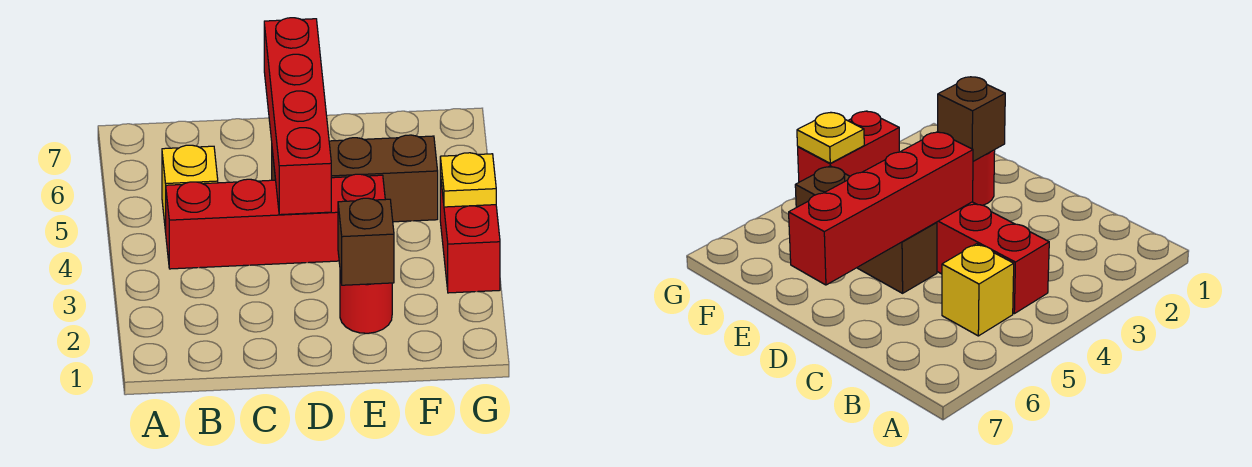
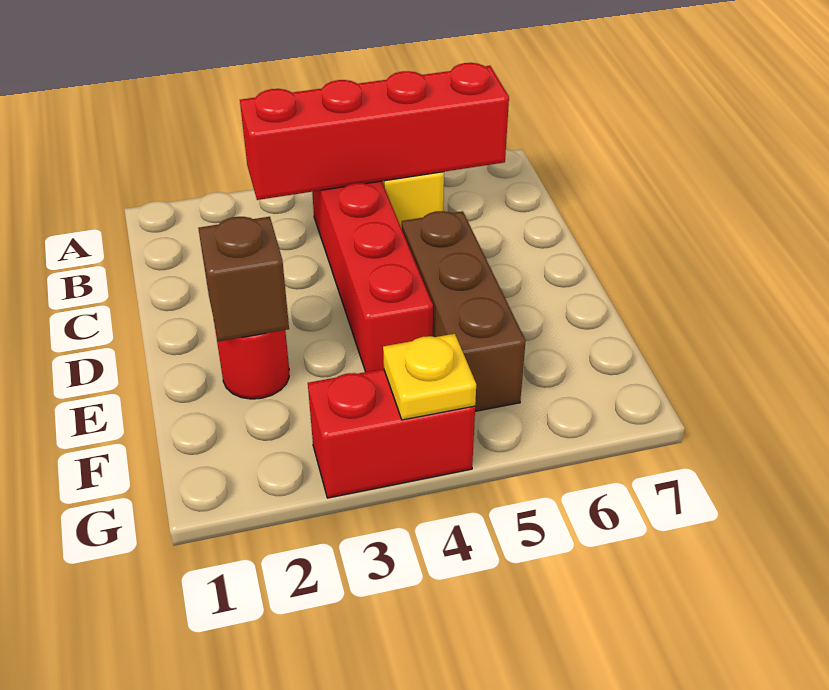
red brick D4:D7 level 2 -> red brick B3:B6 level 2

